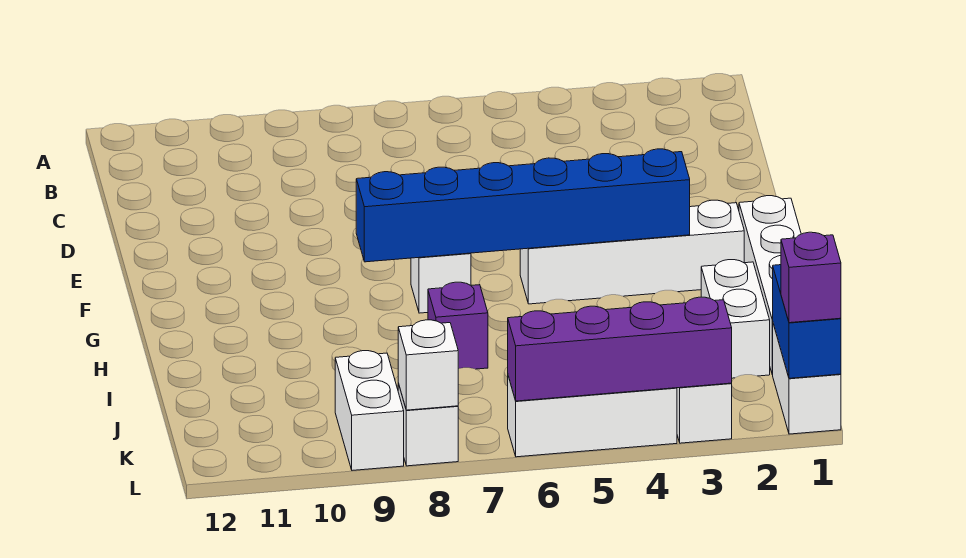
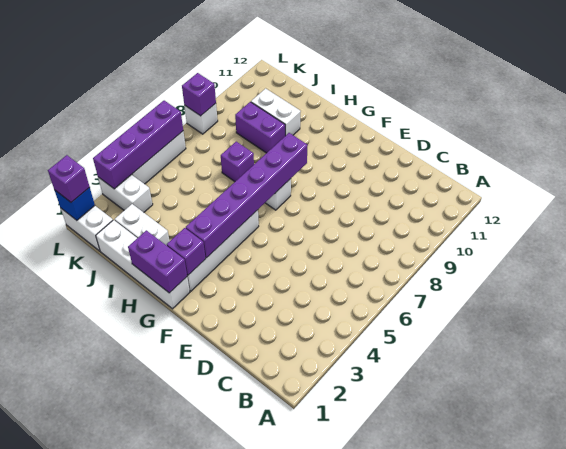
none -> purple brick G1:H1 level 2
none -> purple brick G2 level 2
blue brick G3:G8 level 2 -> purple brick G3:G8 level 2
none -> purple brick I9:J9 level 1
blue brick K1:L1 level 2 -> blue brick L1 level 2
white brick K9:L9 level 1 -> white brick I10:J10 level 1
white brick L8 level 2 -> purple brick L8 level 2

